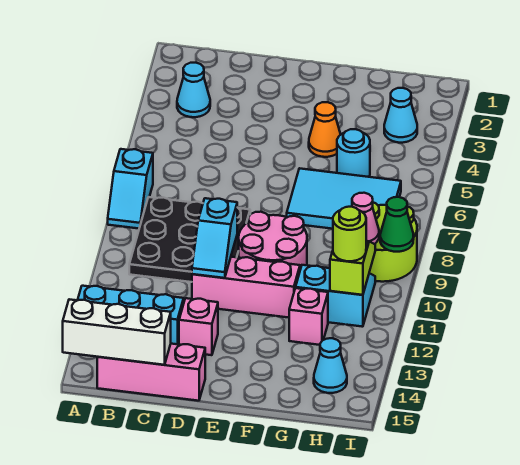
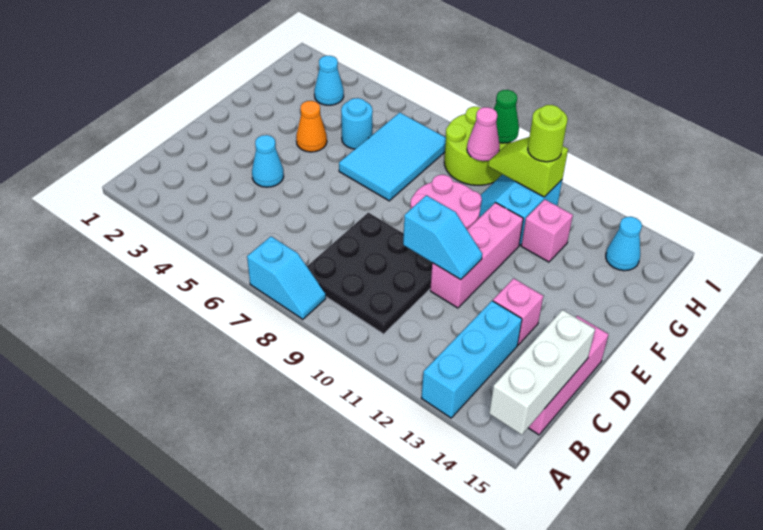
cyan cone B3 level 1 -> cyan cone D4 level 1

